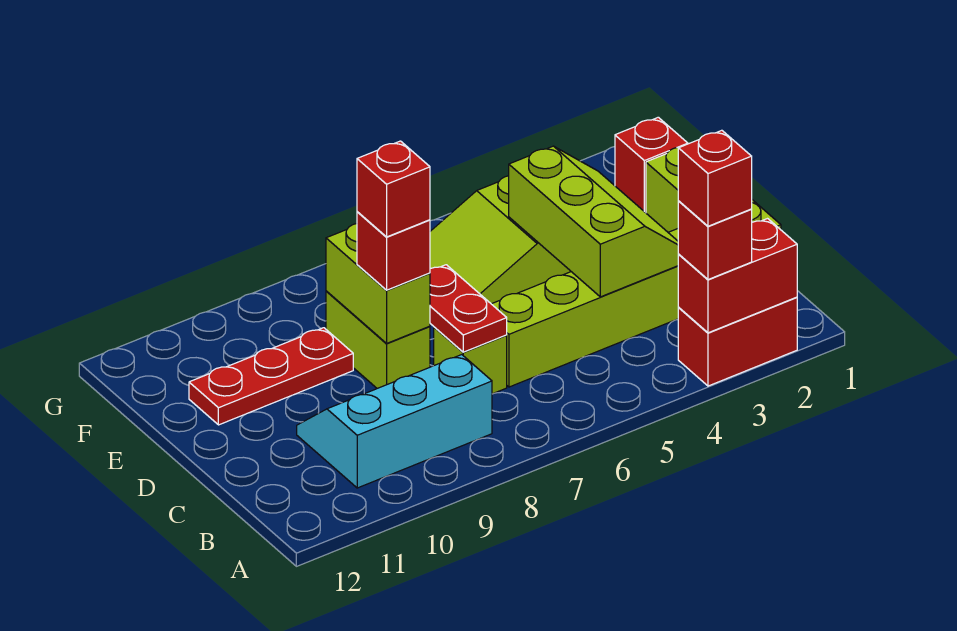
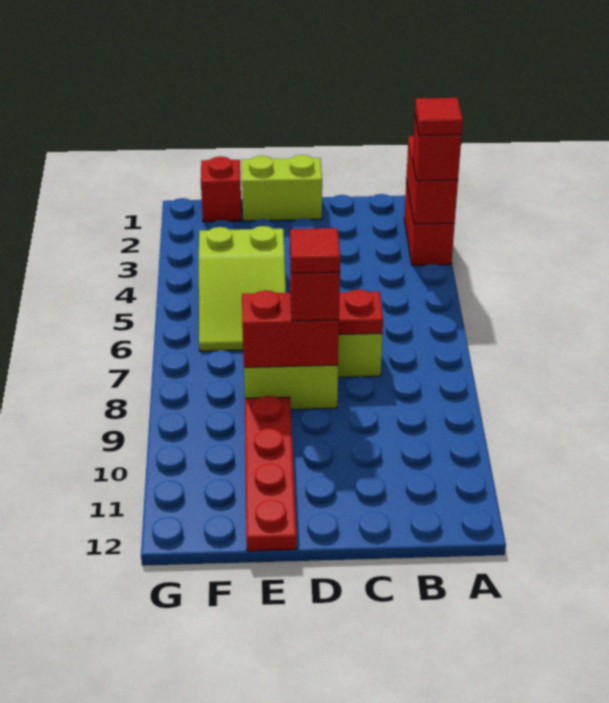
red brick A3 level 4 -> red tile A3 level 4
cyan slope B8:C10 level 1 top B -> none
lime brick C1:C6 level 1 -> none
lime slope C3:E4 level 2 top 4 -> none
lime brick D8:E8 level 2 -> red brick D8:E8 level 2
red brick D8 level 4 -> red tile D8 level 4
red plate E9:E11 level 1 -> red plate E9:E12 level 1

